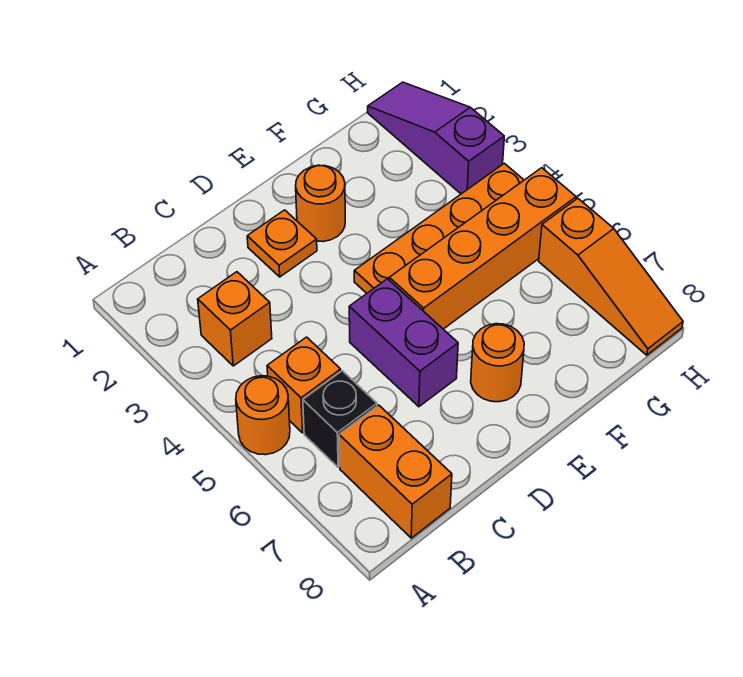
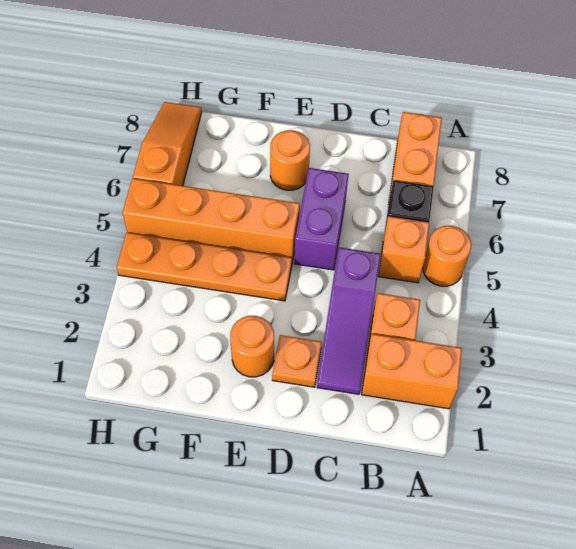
none -> orange brick A2:B2 level 1
purple slope H1:H3 level 1 top 3 -> purple slope C2:C4 level 1 top 4

